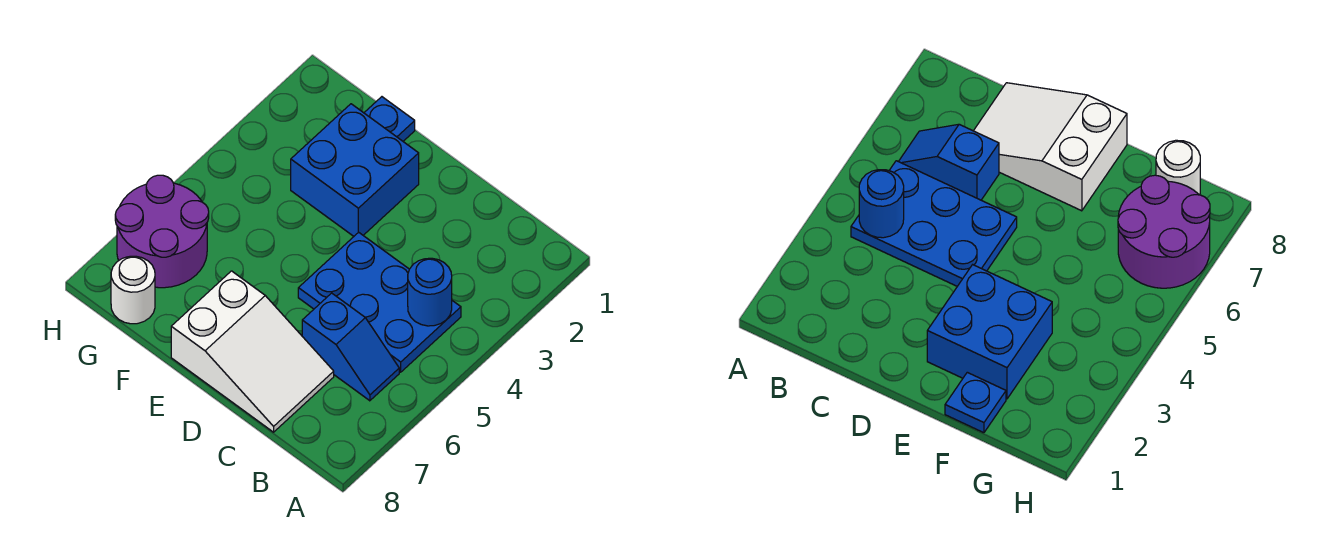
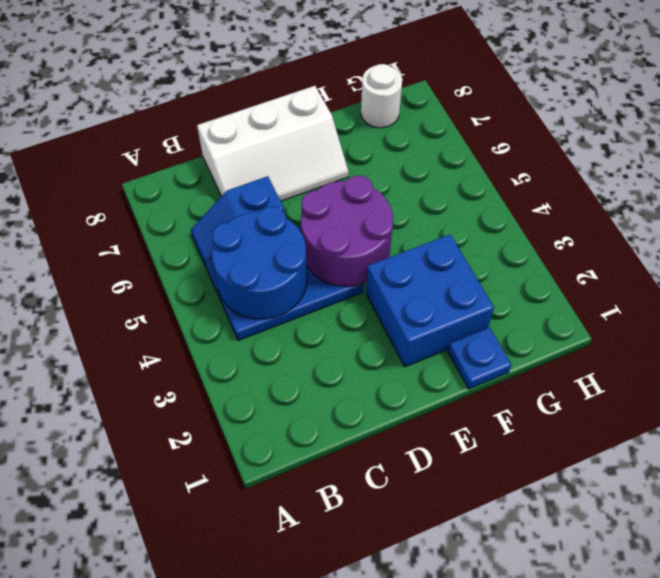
blue round brick B4 level 2 -> blue round brick B4:C5 level 2
white slope C7:E8 level 1 top E -> white slope C7:E8 level 1 top 8
purple round brick G6:H7 level 1 -> purple round brick D4:E5 level 2

